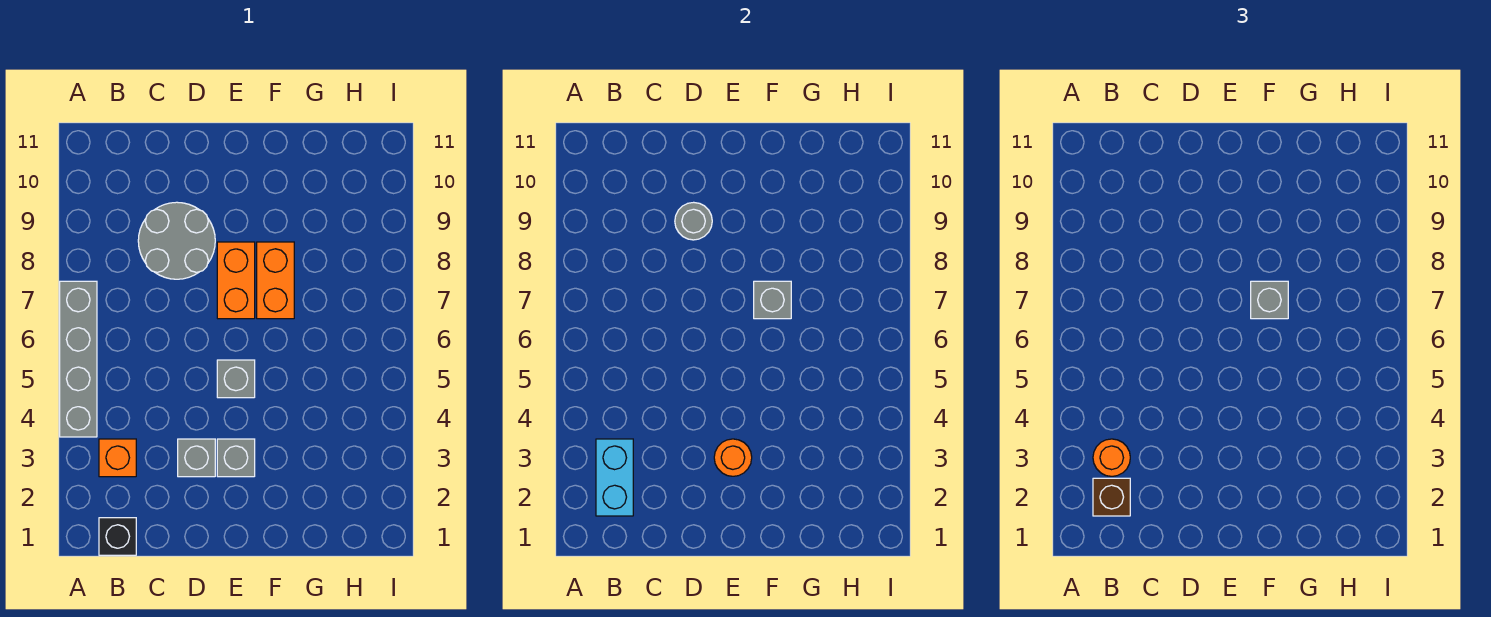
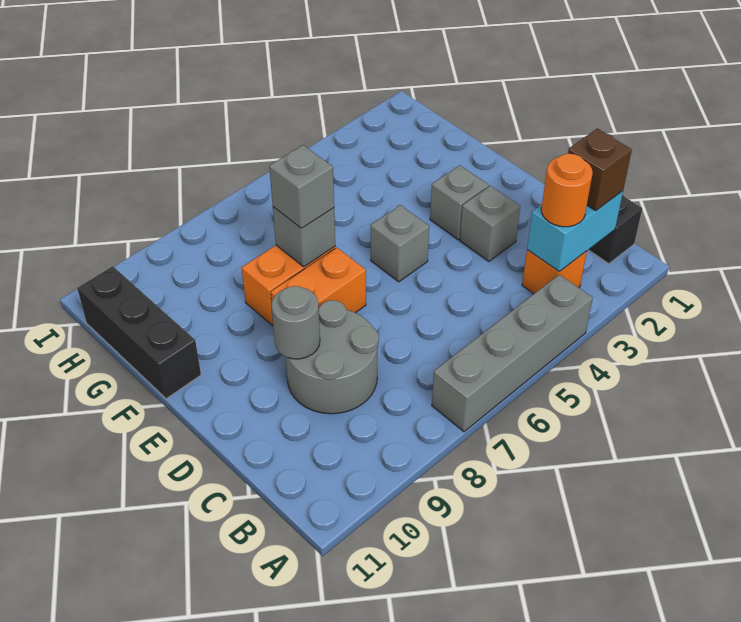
orange round brick E3 level 2 -> none
none -> black brick F11:H11 level 1

